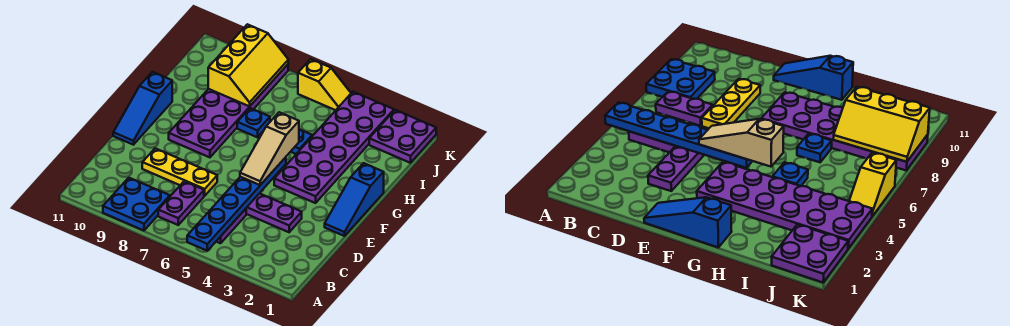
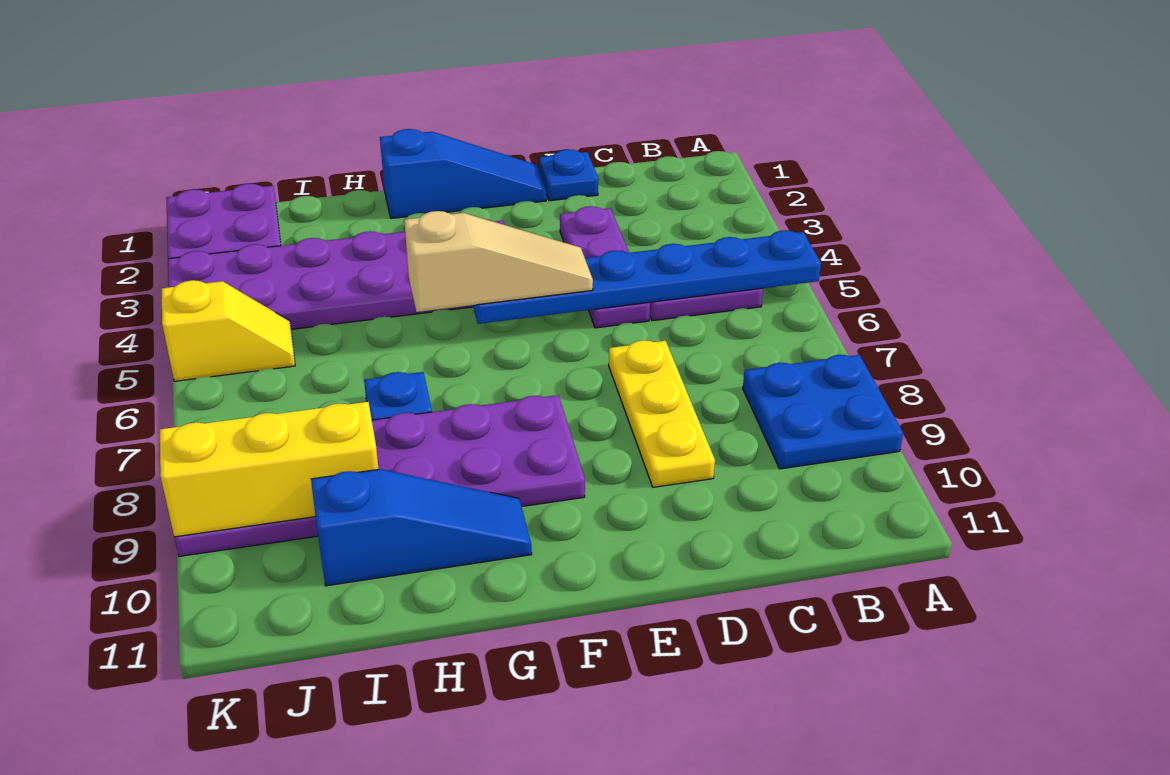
purple plate B7:C7 level 1 -> none
blue slope E11:G11 level 1 top G -> blue slope G10:I10 level 1 top I
blue plate H5 level 1 -> blue plate D1 level 1
yellow slope K5:K6 level 1 top 6 -> yellow slope J5:K5 level 1 top K

